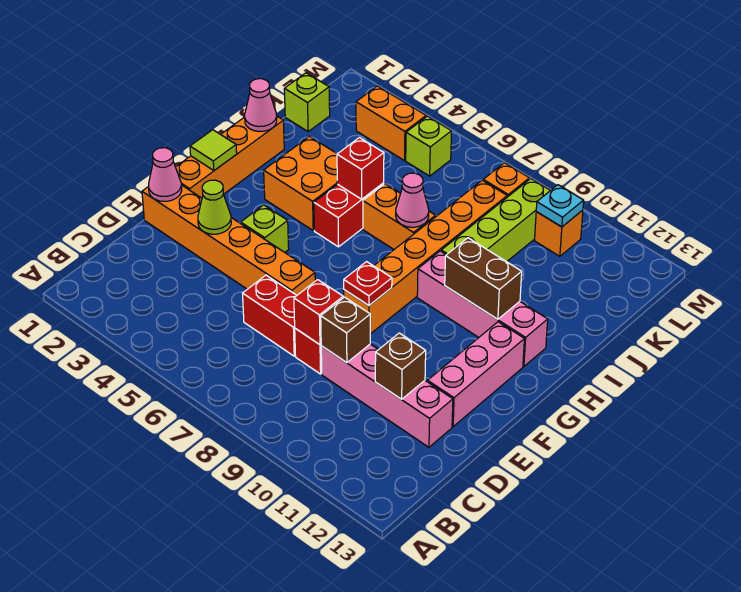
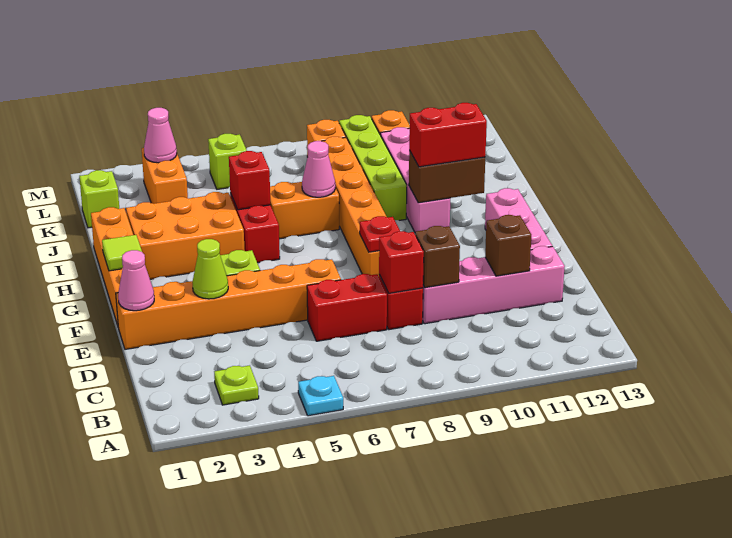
none -> lime plate B3 level 1
orange brick H3:I4 level 1 -> orange brick H2:I4 level 1
pink brick H9:H12 level 1 -> pink brick H10:K10 level 1
none -> red brick H10:H11 level 3
pink cone I1 level 2 -> pink cone L3 level 2
orange brick L3:L4 level 1 -> orange brick K3:L3 level 1
cyan plate L10 level 2 -> cyan plate A5 level 1

